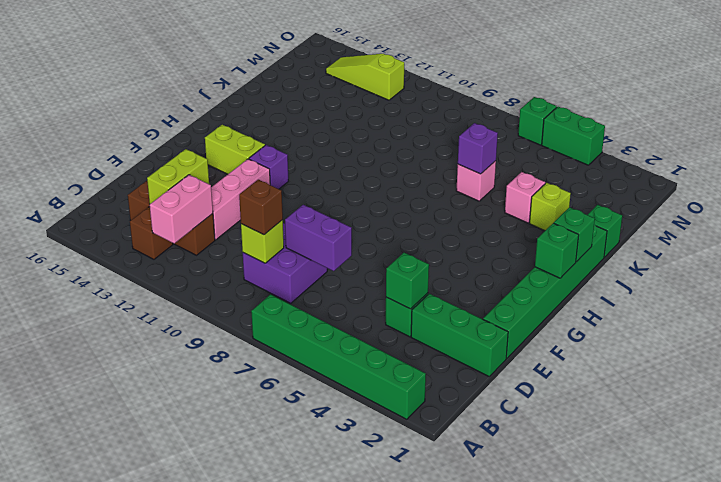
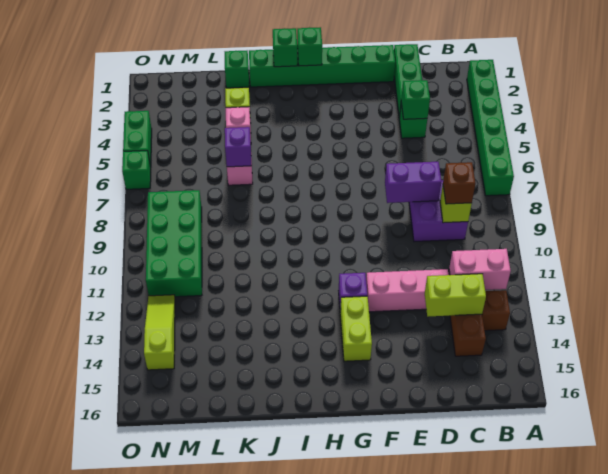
purple brick D7:D8 level 2 -> purple brick D8:E8 level 2
none -> green brick M8:N11 level 1
lime slope N12:N14 level 1 top 12 -> lime slope N12:N14 level 1 top 14

